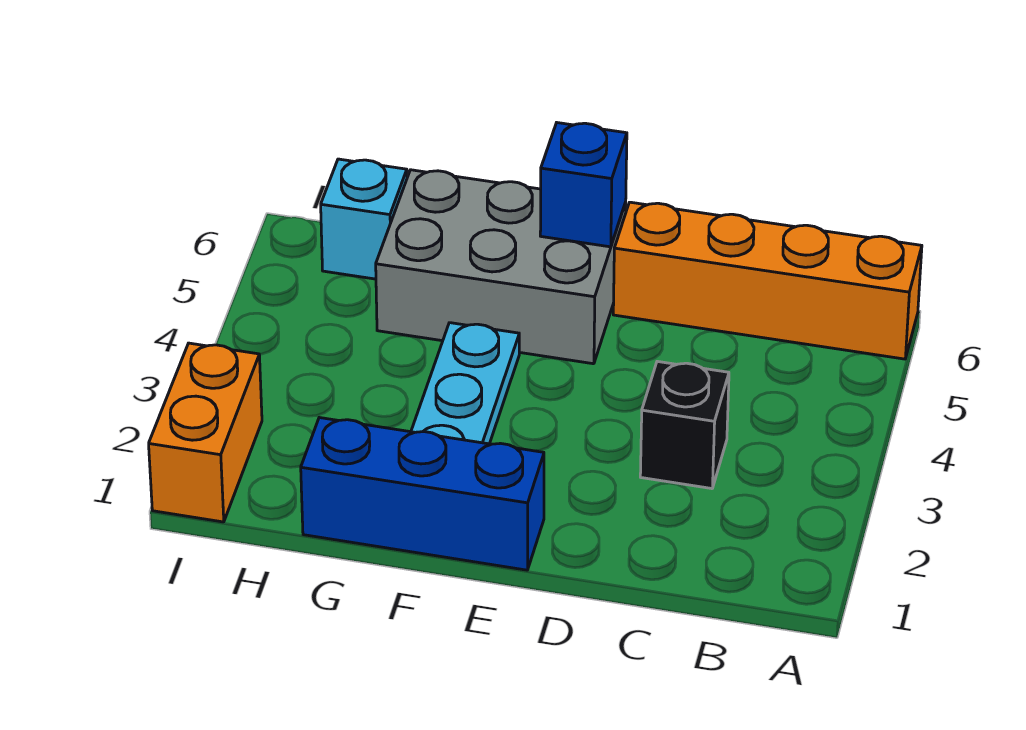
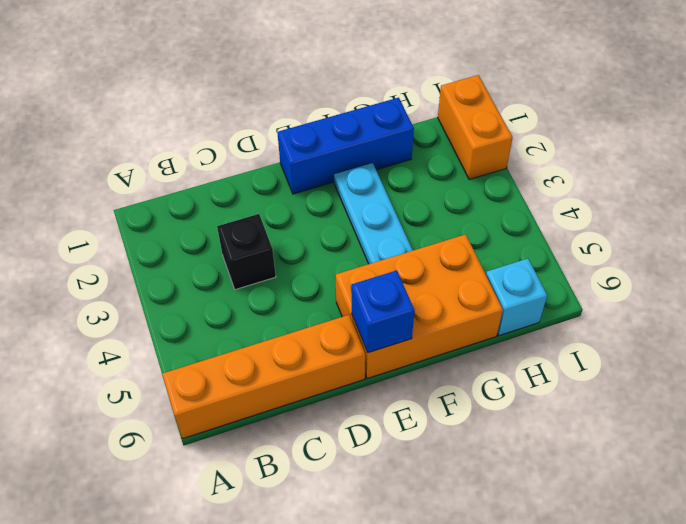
grey brick E5:G6 level 1 -> orange brick E5:G6 level 1

